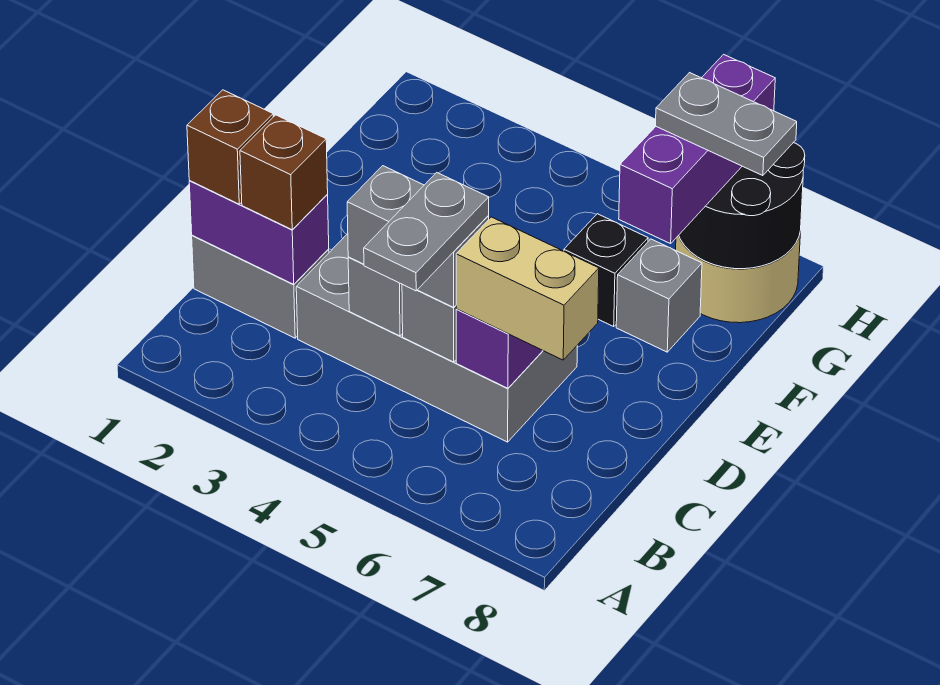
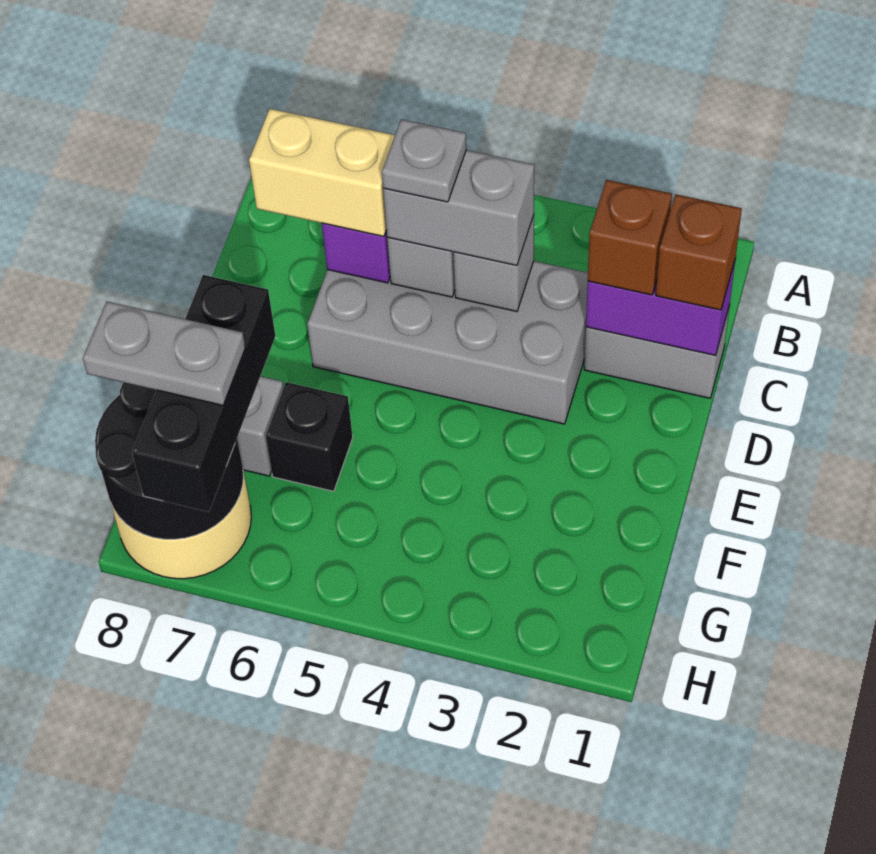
grey plate B5:C5 level 4 -> grey plate C5 level 4
purple brick F7:H7 level 3 -> black brick F7:H7 level 3

